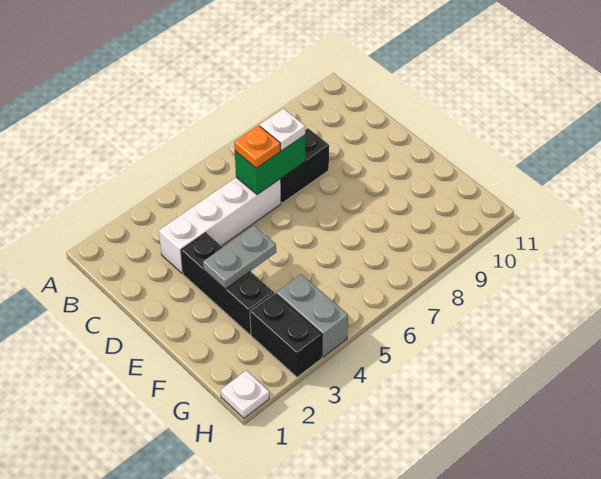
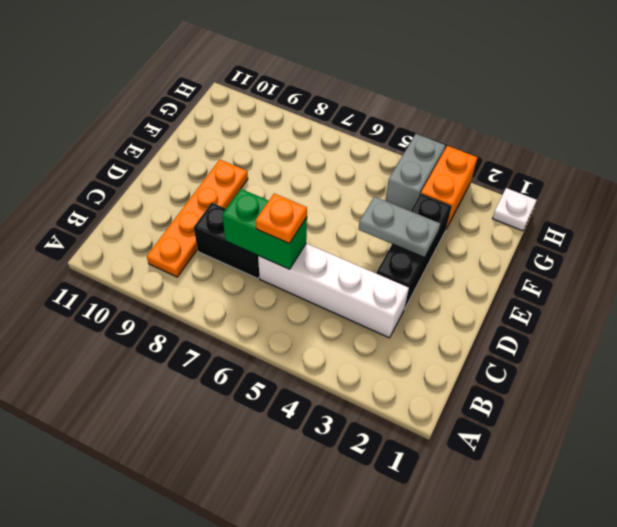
none -> orange plate B9:E9 level 1
white plate C7 level 3 -> none
black brick G3:H3 level 1 -> orange brick G3:H3 level 1

